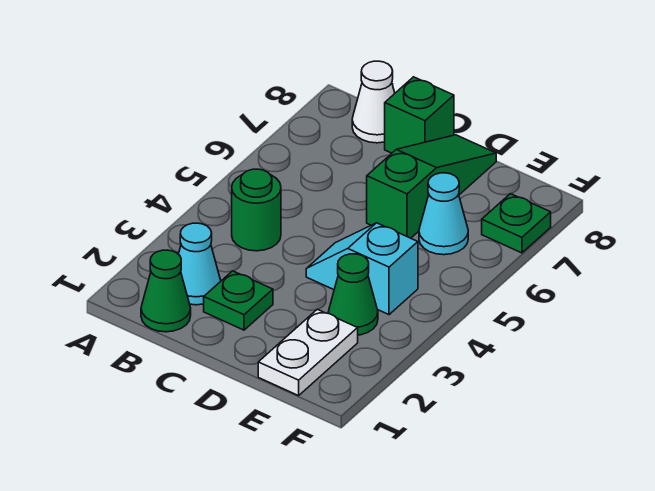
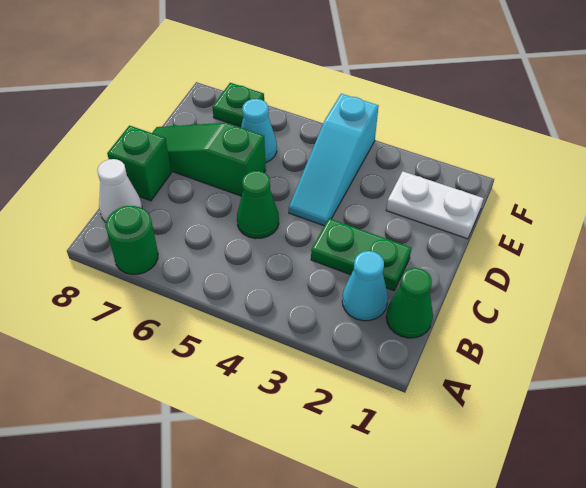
green round brick B4 level 1 -> green round brick A7 level 1
green plate C2 level 1 -> green plate C2:C3 level 1
cyan slope D4:E4 level 1 top E -> cyan slope D4:F4 level 1 top F
green cone E3 level 1 -> green cone C5 level 1

